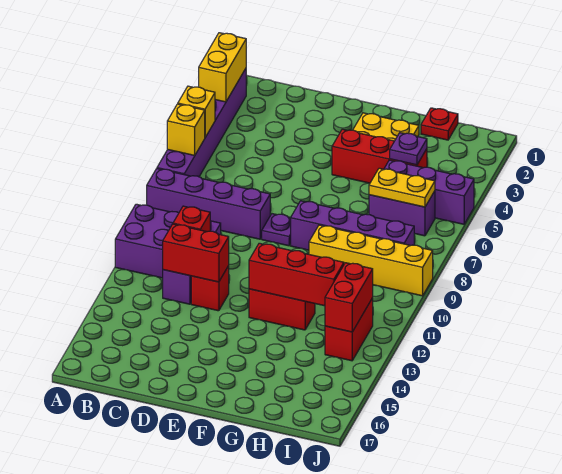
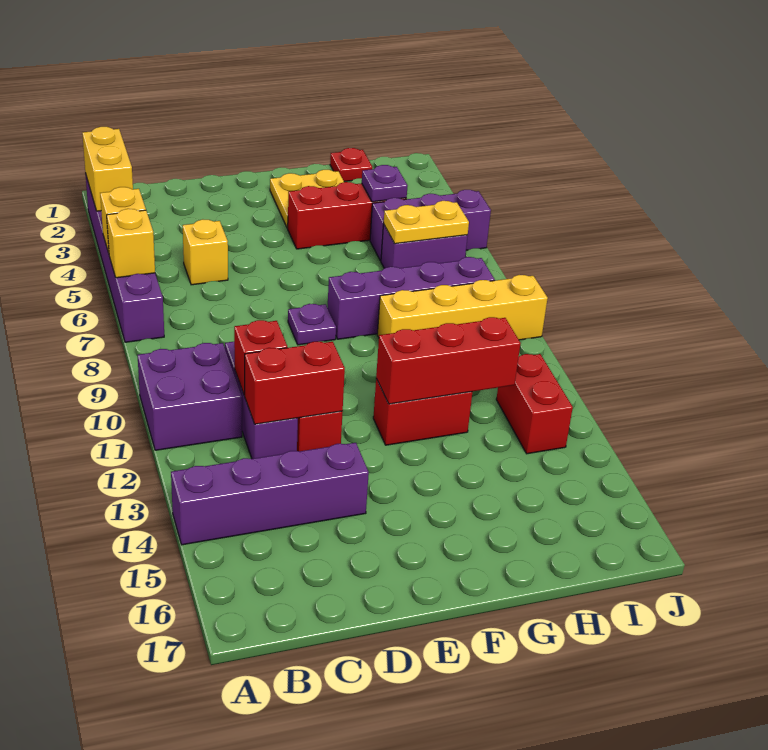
purple brick A8:D8 level 1 -> purple brick A14:D14 level 1
none -> yellow brick C5 level 1
red brick I12:I13 level 2 -> none

